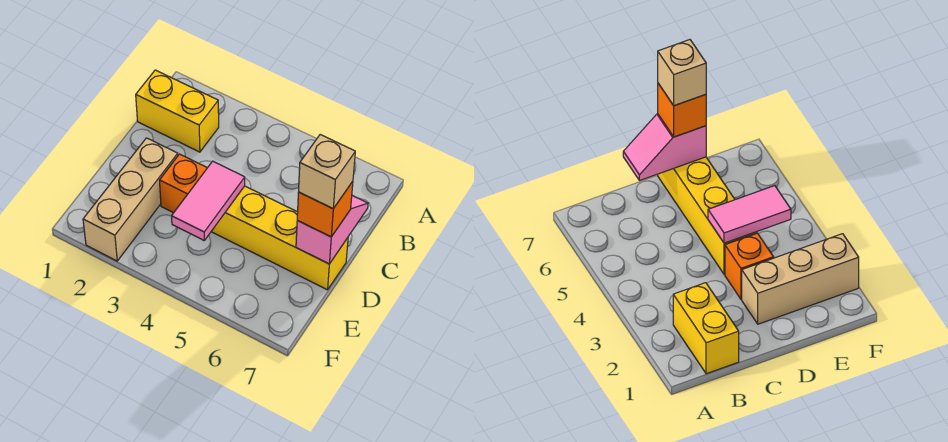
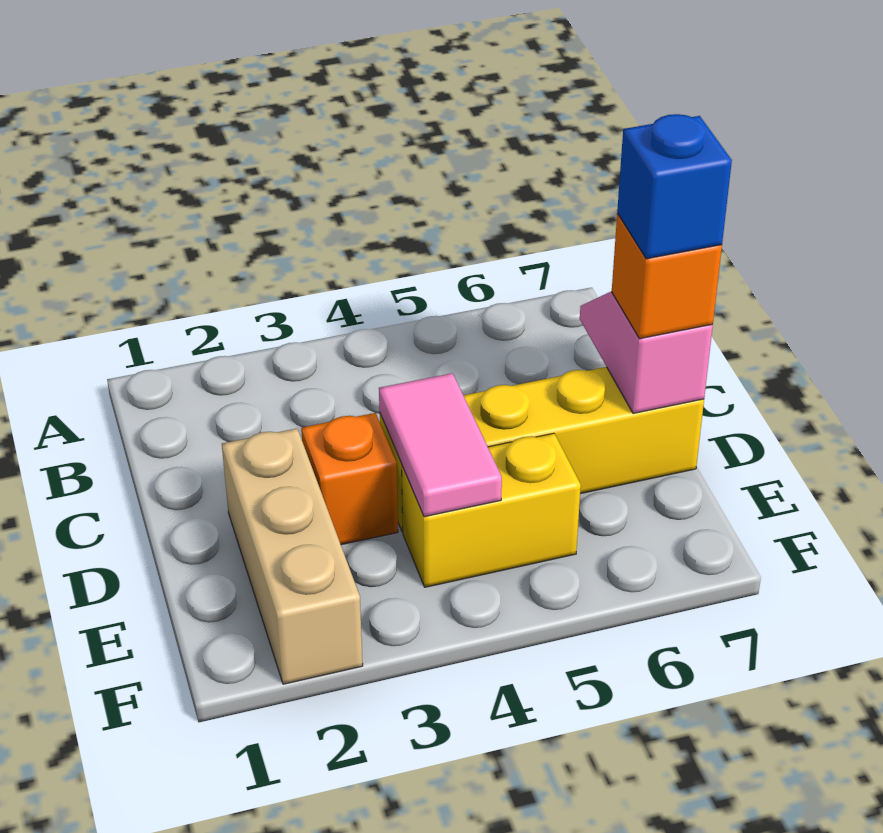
yellow brick B1:B2 level 1 -> yellow brick E4:E5 level 1
tan brick D7 level 4 -> blue brick D7 level 4

